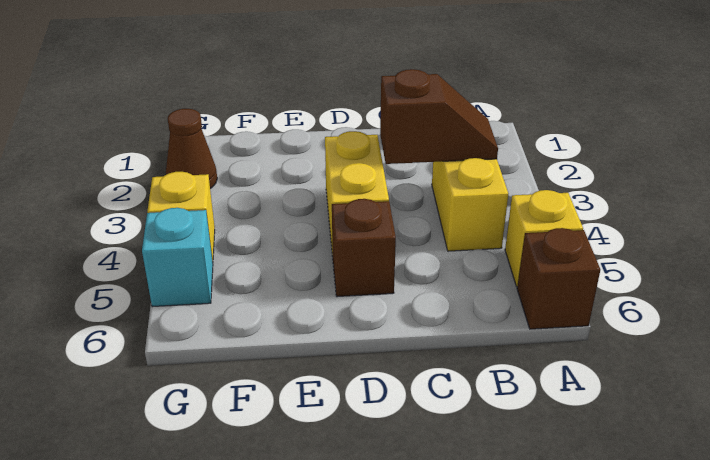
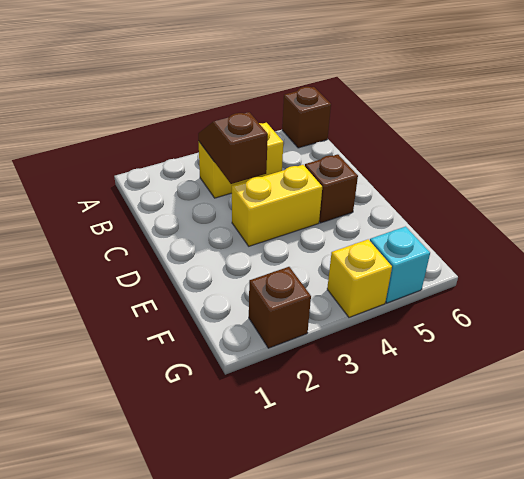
yellow brick A5 level 1 -> none
brown cone G2 level 1 -> brown brick G2 level 1

